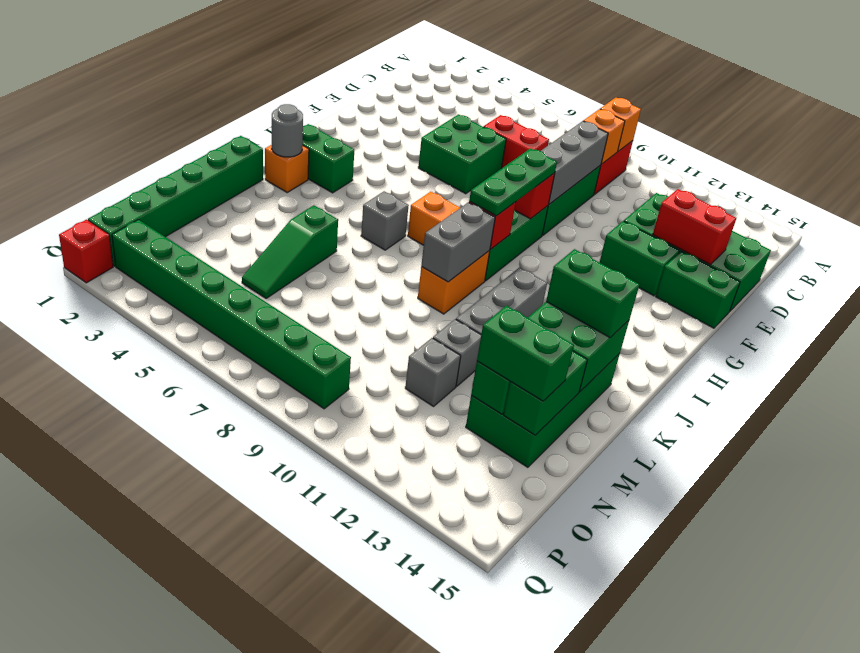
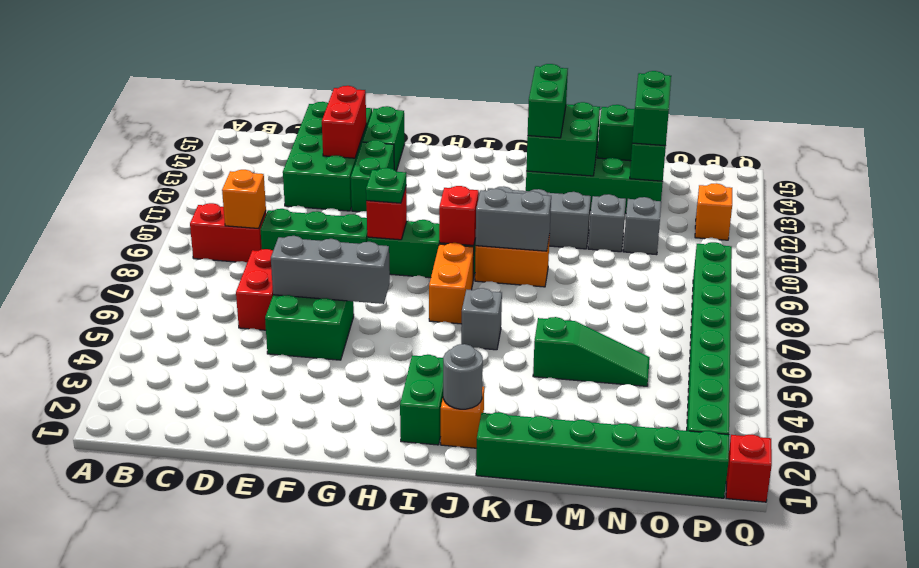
orange brick B9 level 2 -> orange brick P12 level 1
grey brick D9:F9 level 2 -> grey brick E6:G6 level 2
green plate G9:I9 level 3 -> green plate G9 level 3

